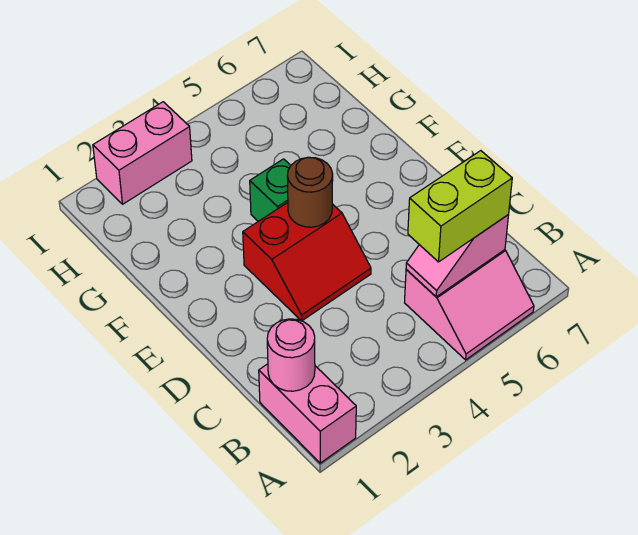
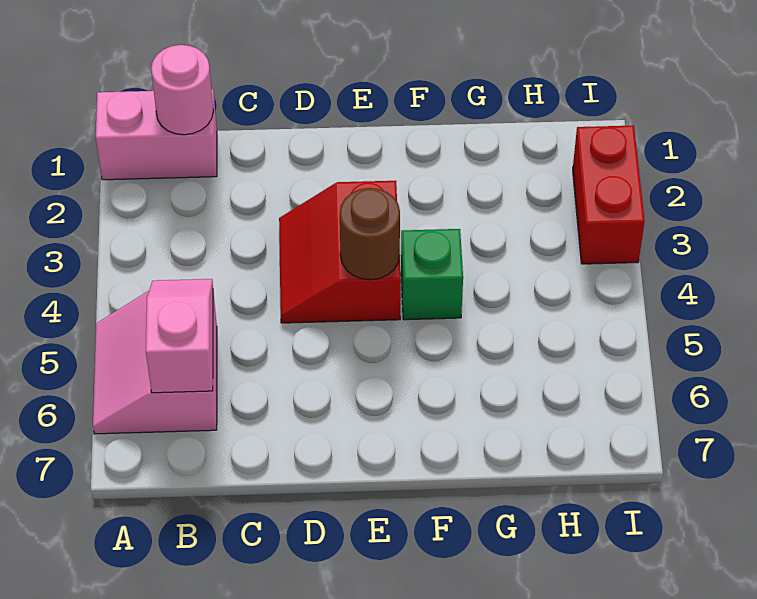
lime brick B5:B6 level 3 -> none
pink brick I2:I3 level 1 -> red brick I2:I3 level 1

